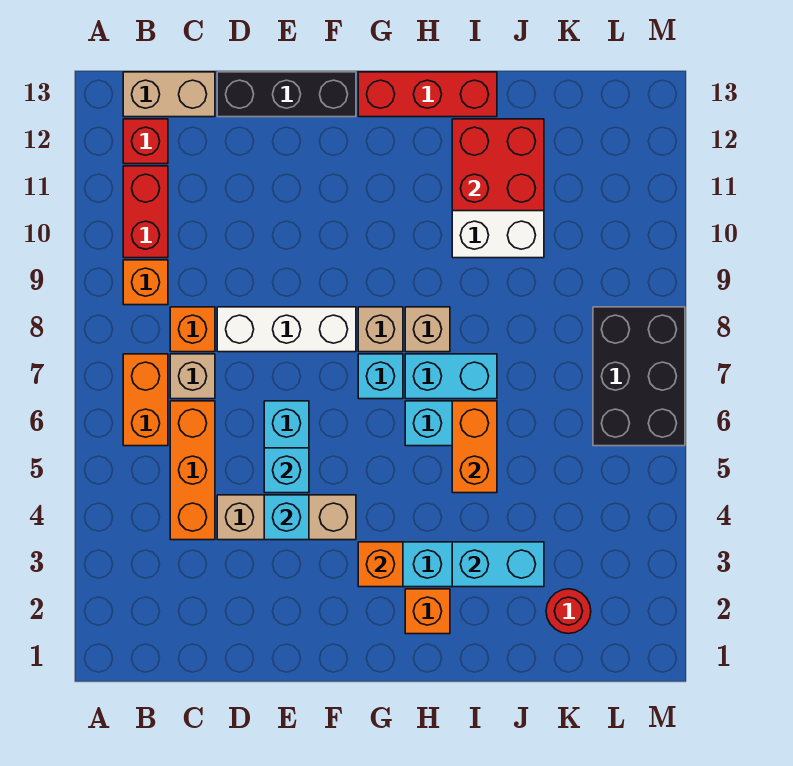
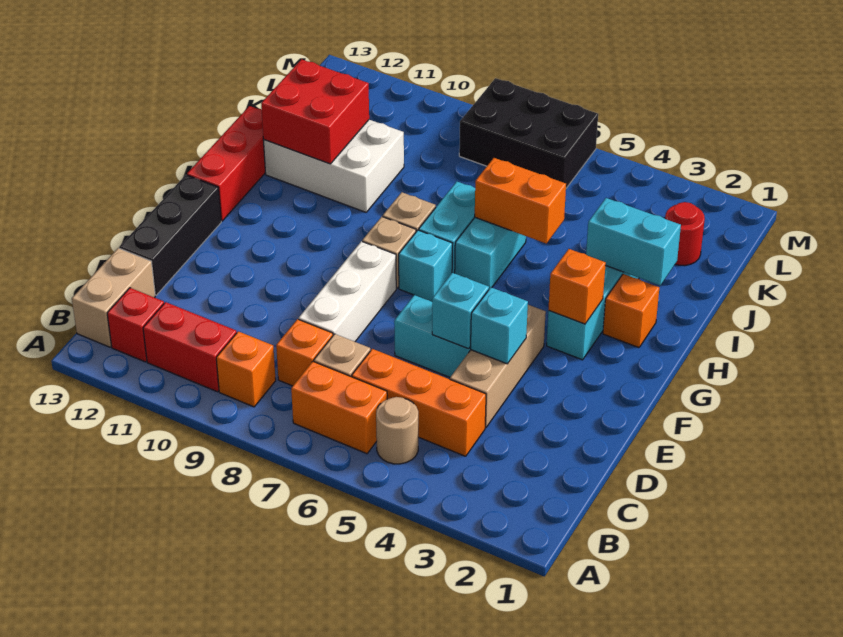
none -> tan round brick B5 level 1
cyan brick I3:J3 level 2 -> cyan brick I2:I3 level 2

